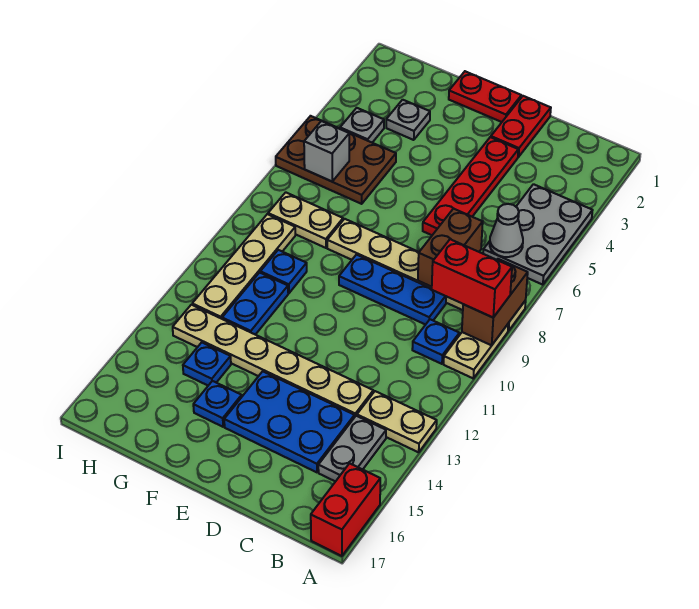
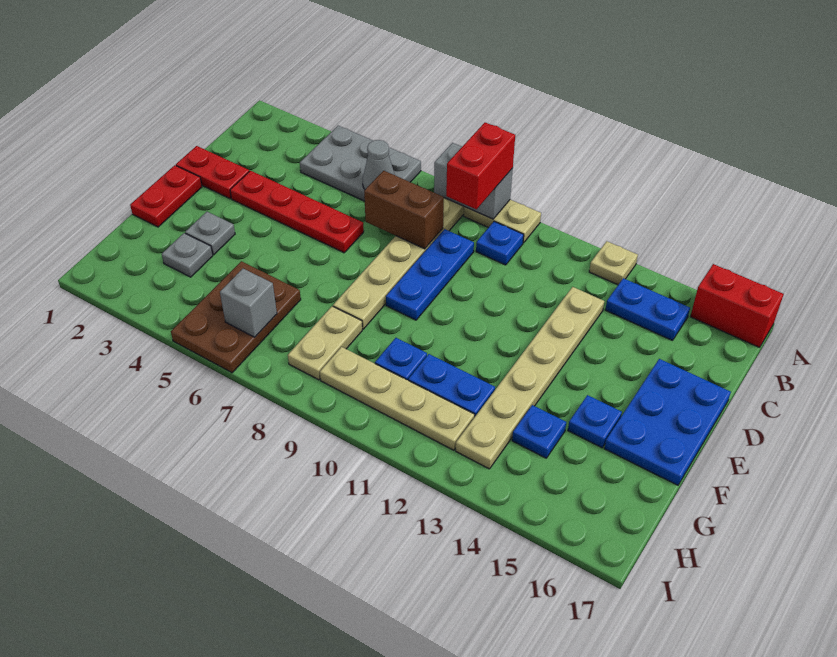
brown brick A8:A9 level 2 -> grey brick A8:A9 level 2
tan plate A13:B13 level 1 -> tan plate A13 level 1
grey plate B14:B15 level 1 -> blue plate B14:B15 level 1
blue plate C14:E15 level 1 -> blue plate D16:F17 level 1
grey plate H4 level 1 -> grey plate F3 level 1

